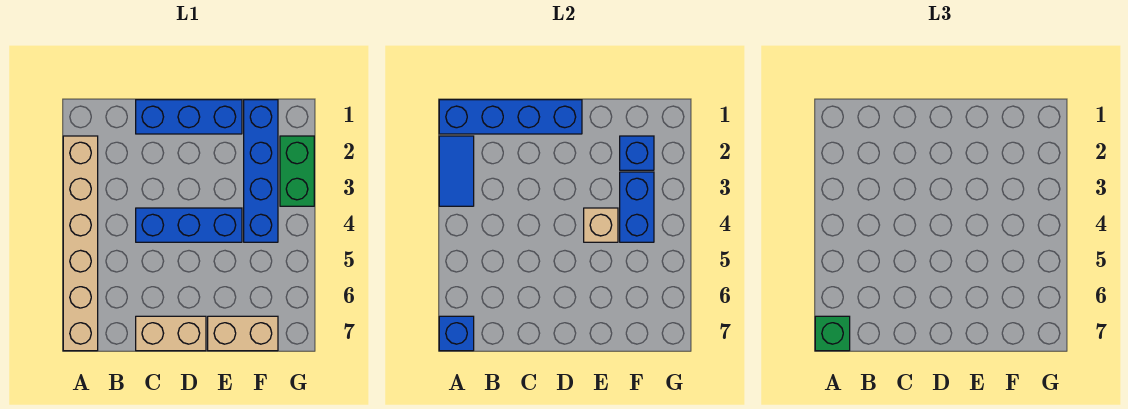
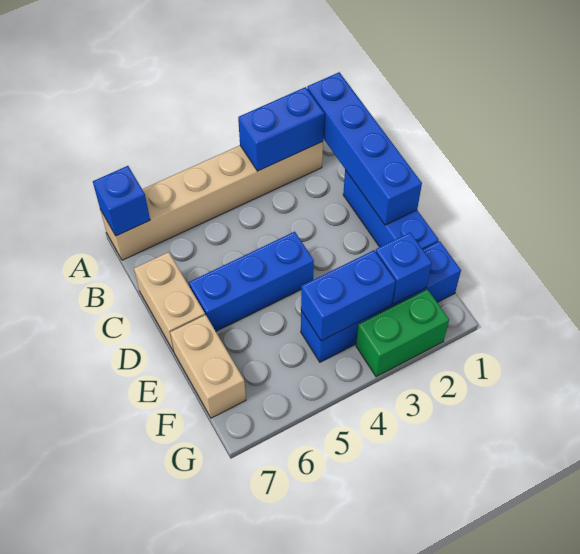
blue tile A2:A3 level 2 -> blue brick A2:A3 level 2
green brick A7 level 3 -> none
blue brick C4:E4 level 1 -> blue brick D4:D6 level 1
tan brick E4 level 2 -> none

